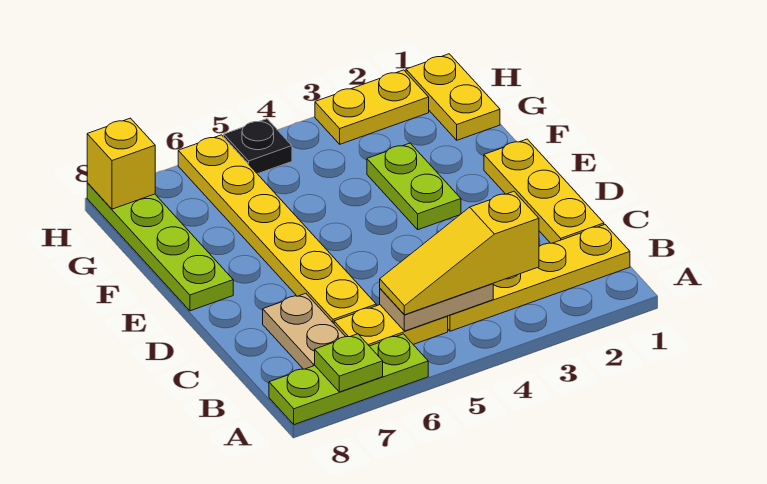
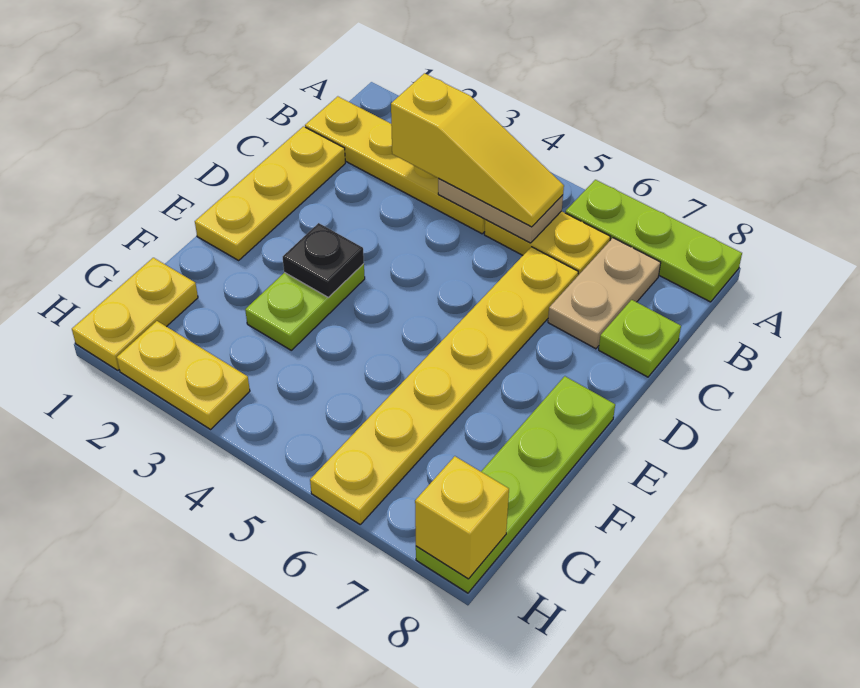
lime plate A7 level 2 -> lime plate C8 level 1
black plate H5 level 1 -> black plate E3 level 2

